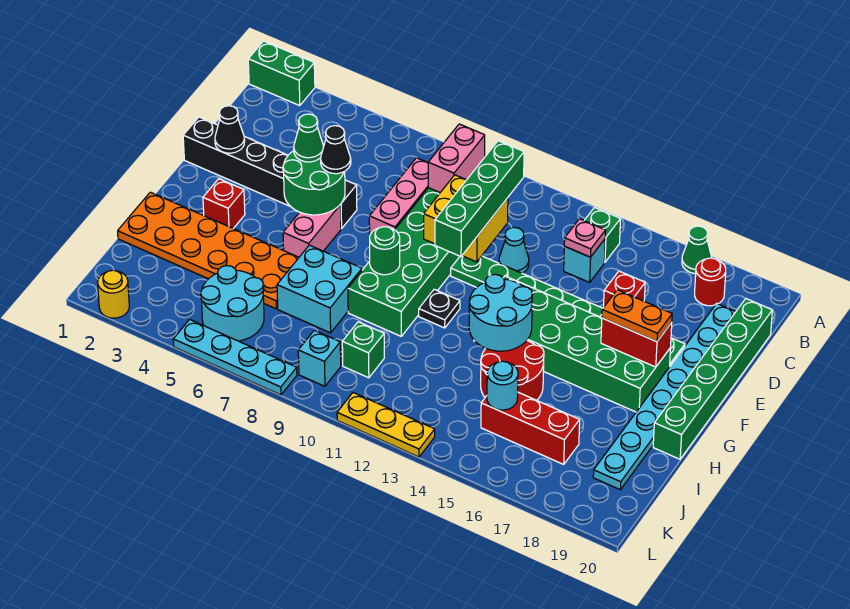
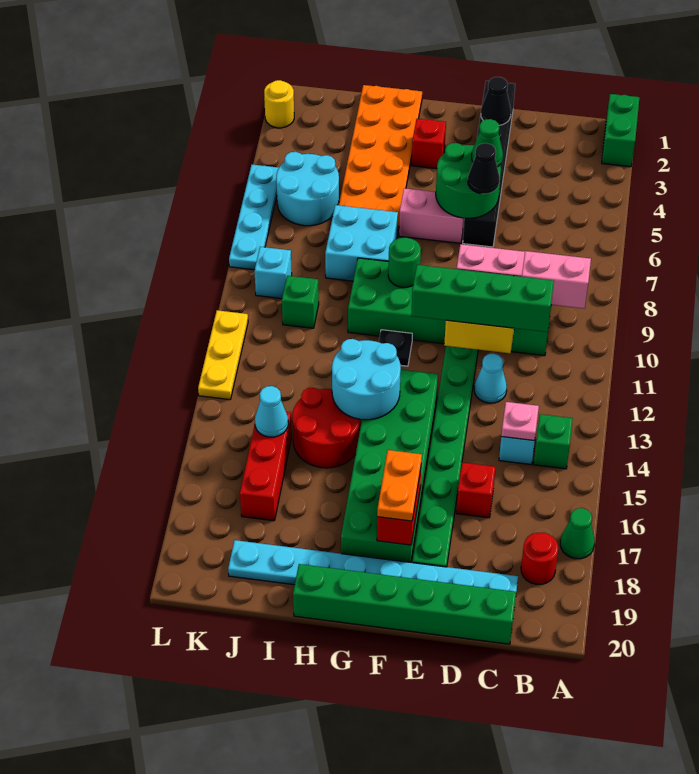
cyan round brick J15 level 2 -> cyan cone J15 level 2

